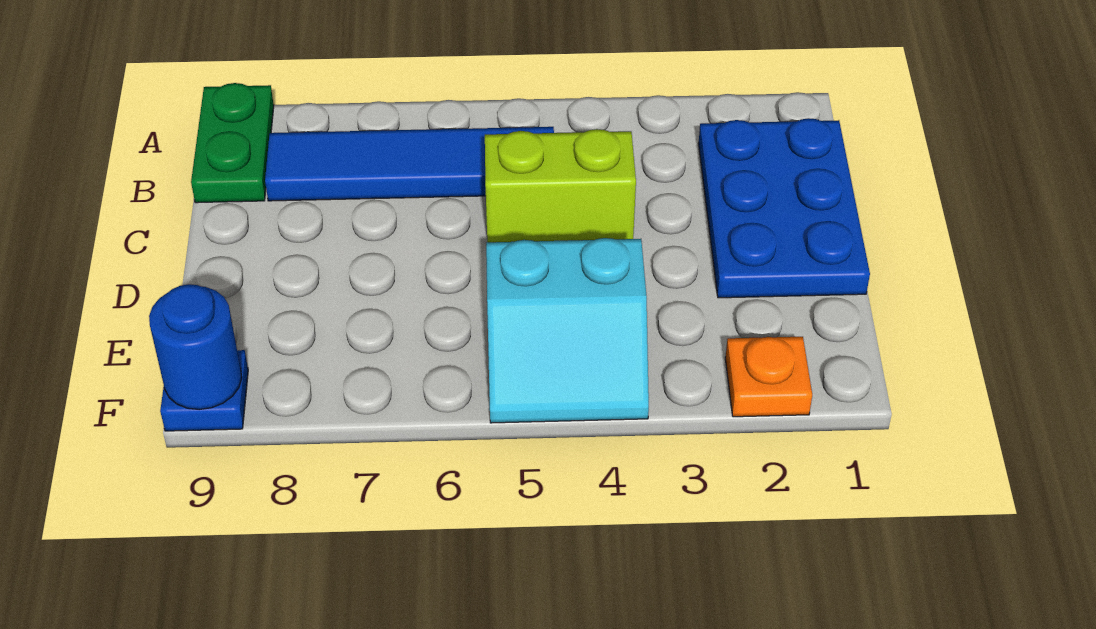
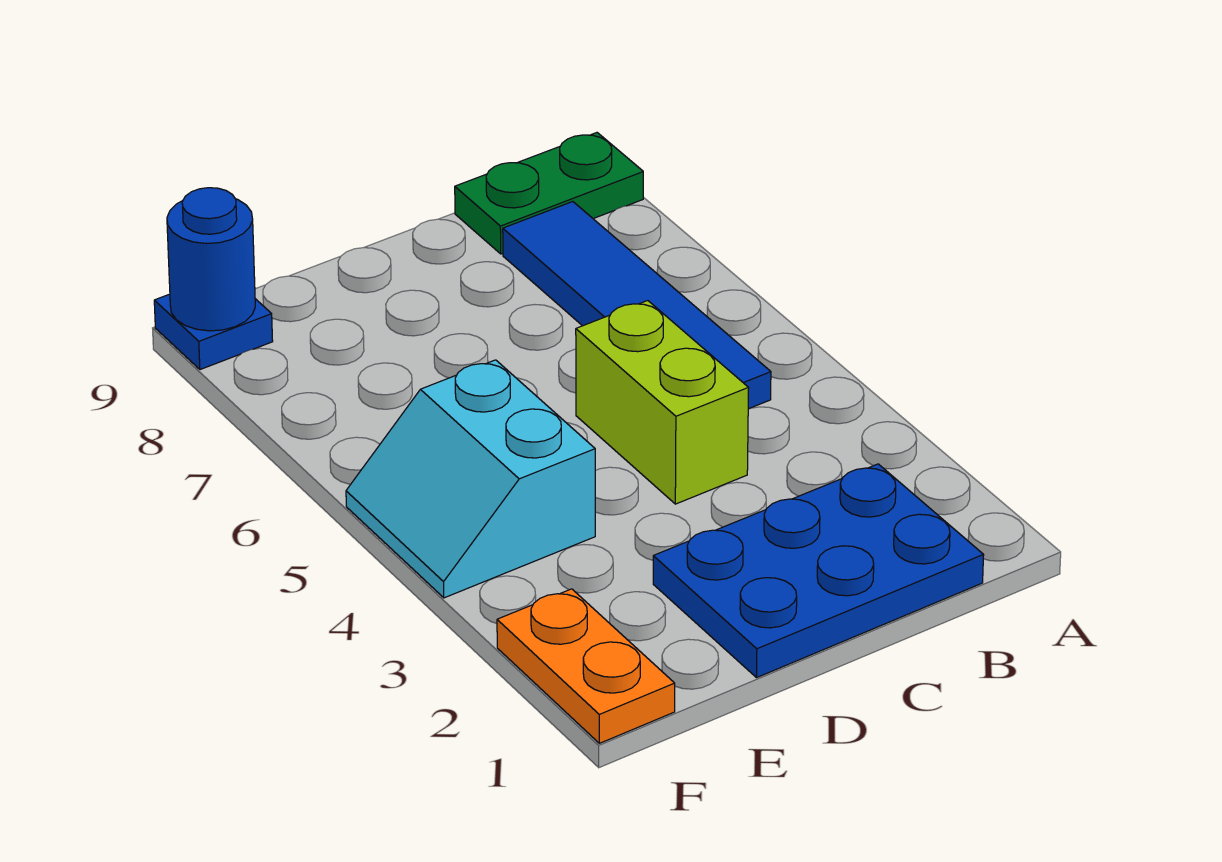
orange plate F2 level 1 -> orange plate F1:F2 level 1

